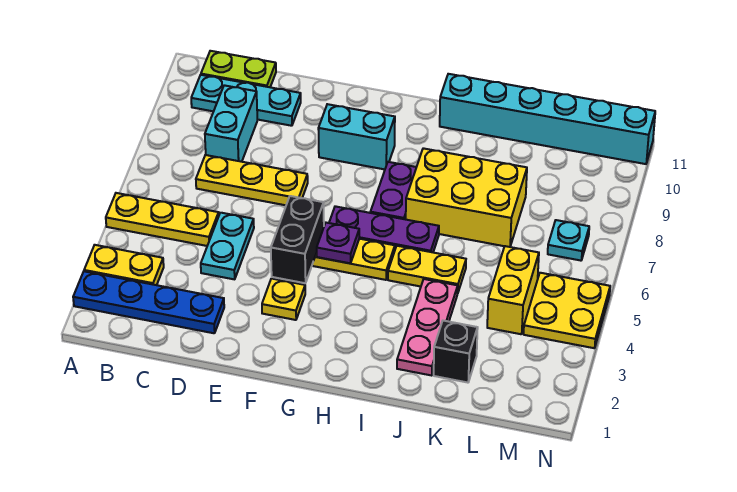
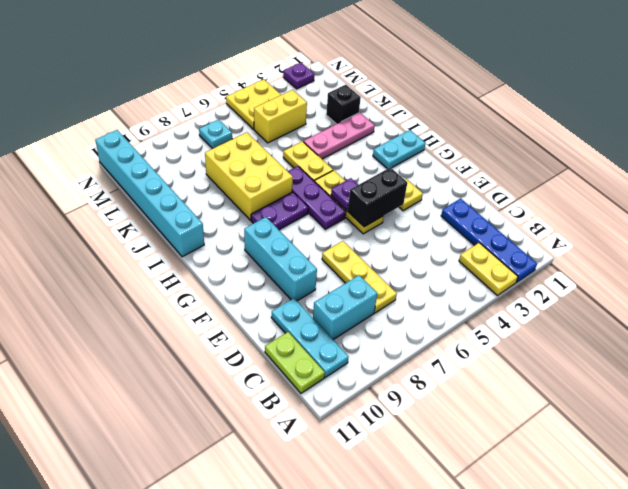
yellow plate A5:C5 level 1 -> none
cyan plate D4:D5 level 1 -> cyan plate H1:H2 level 1
cyan brick F9:G9 level 1 -> cyan brick E9:G9 level 1
none -> purple plate N2 level 1

